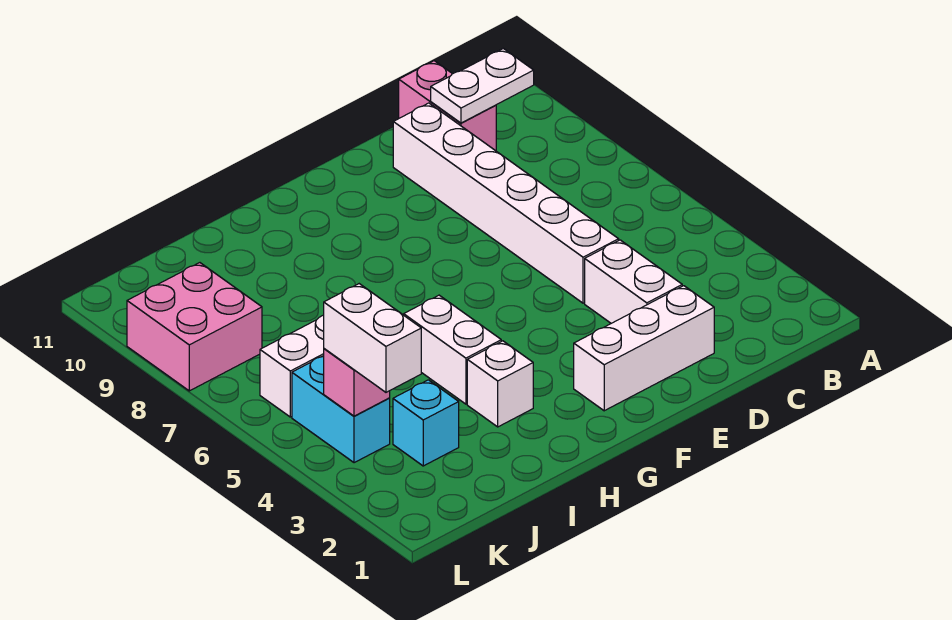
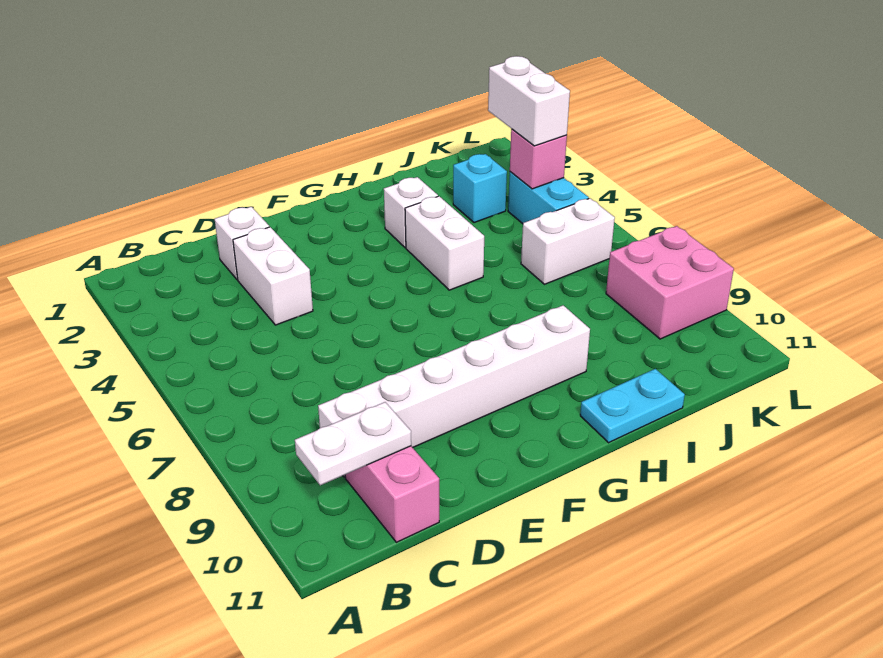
white brick D2:F2 level 1 -> white brick D2 level 1
white brick D5:D10 level 1 -> white brick C9:H9 level 1
none -> cyan plate H11:I11 level 1

